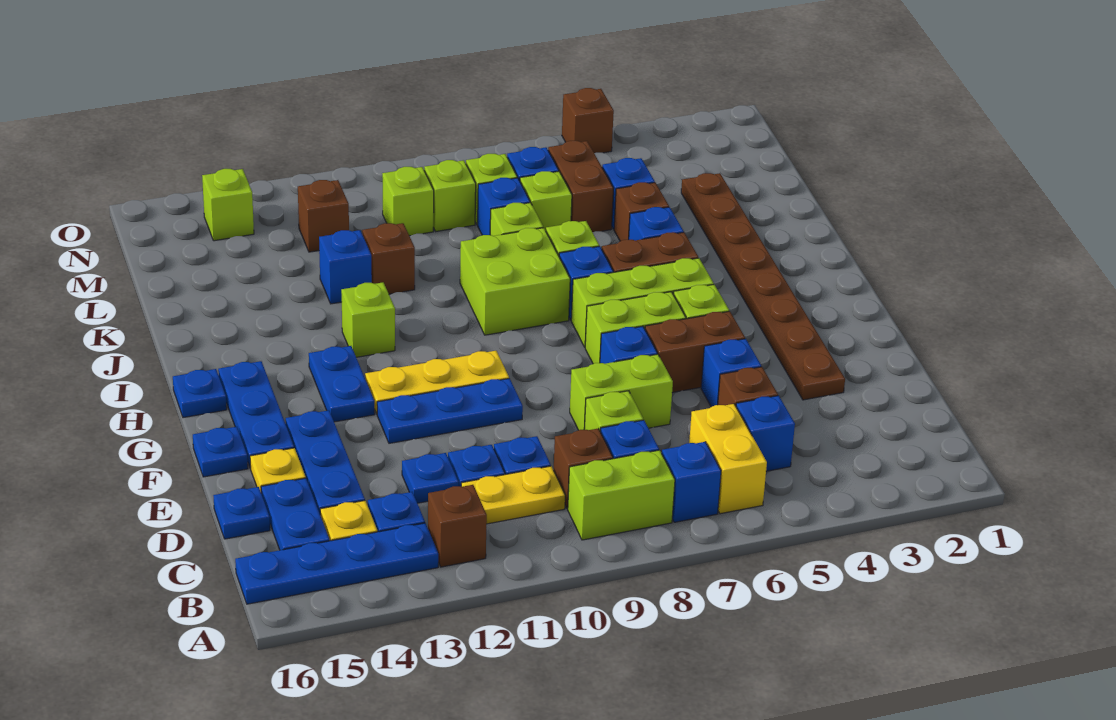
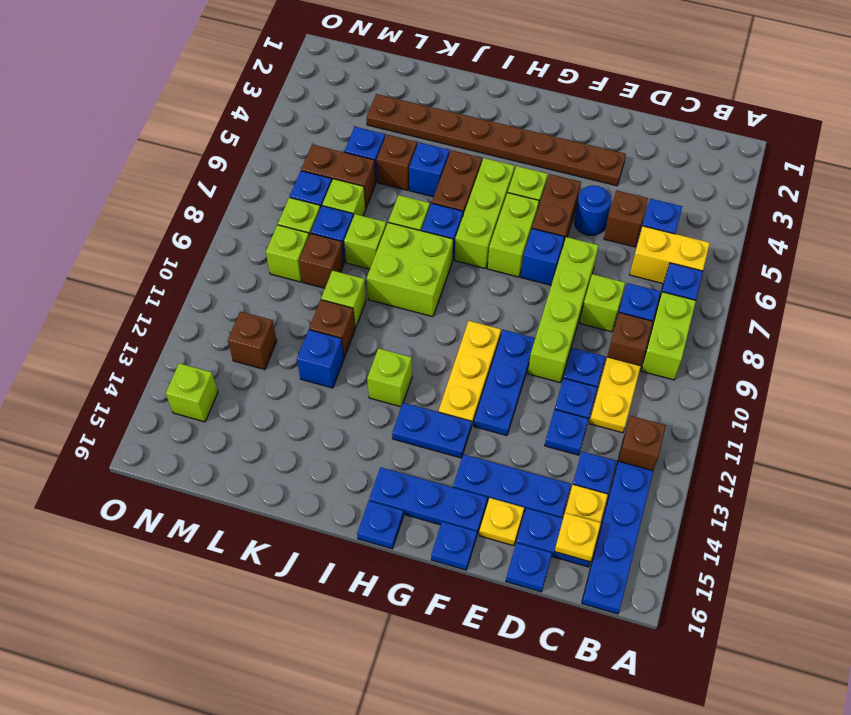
none -> yellow plate C15 level 2
blue brick E5 level 1 -> blue round brick E5 level 1
lime brick E7:E8 level 1 -> lime brick E7:E10 level 1
lime brick M10 level 1 -> lime brick K10 level 1
brown brick O5 level 1 -> brown brick L9 level 1

